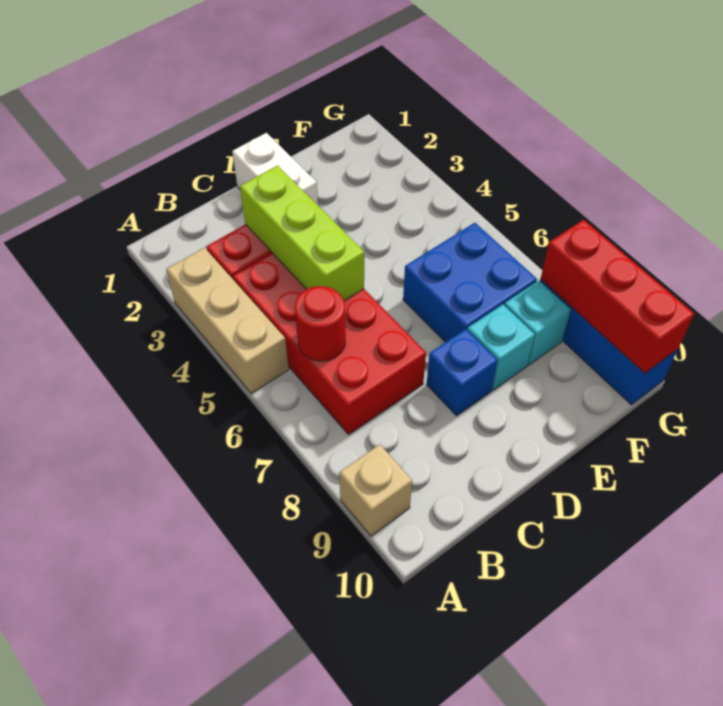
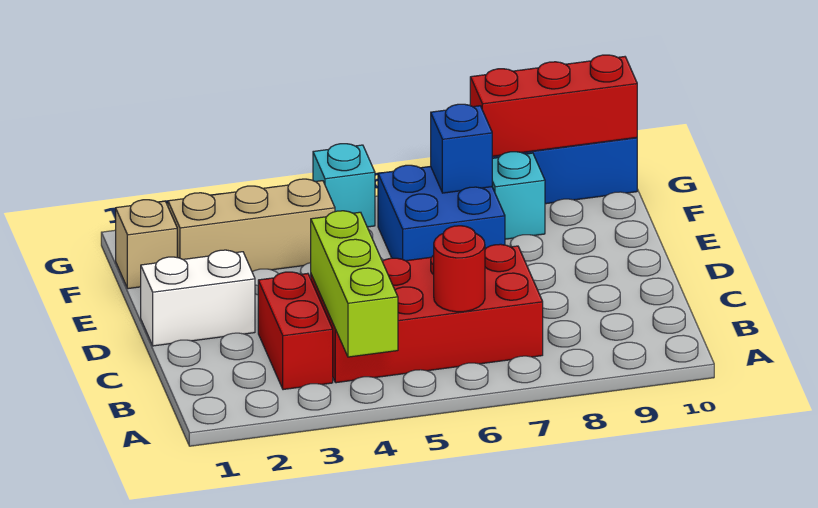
tan brick A3:A5 level 1 -> tan brick F2:F4 level 1
tan brick A9 level 1 -> tan brick F1 level 1
lime brick C3:C5 level 2 -> lime brick A4:C4 level 2
blue brick D8 level 1 -> blue brick F7 level 2
cyan brick E8 level 1 -> cyan brick G5 level 1

